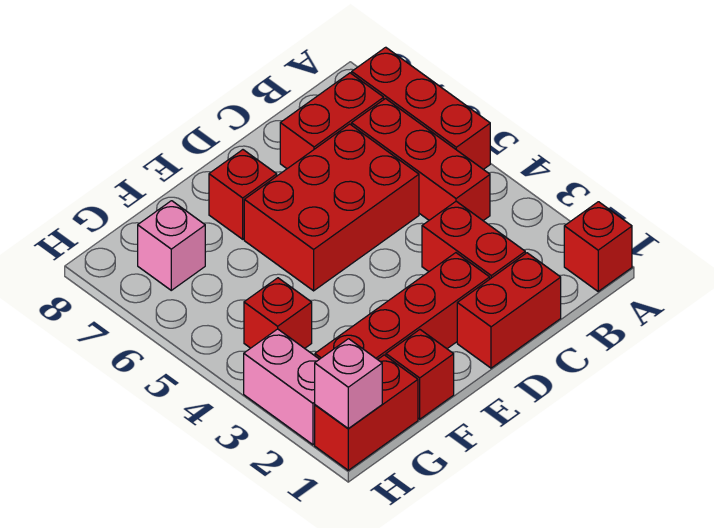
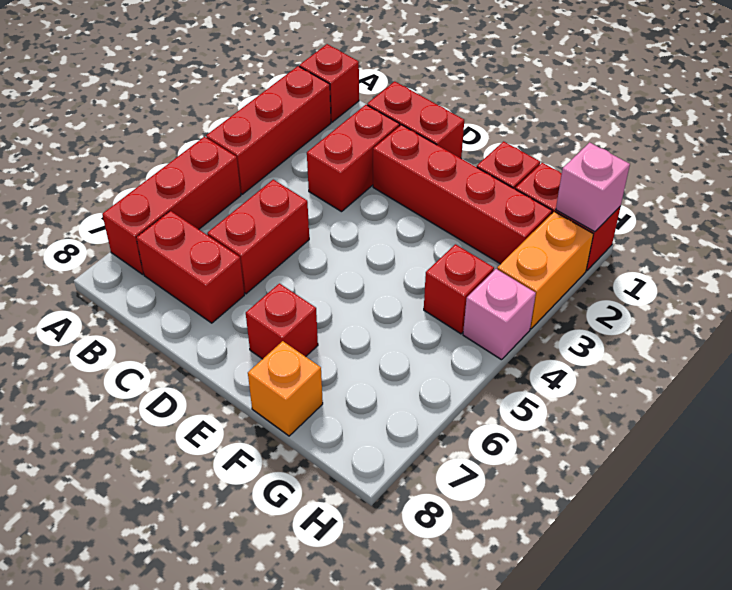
red brick B4:B6 level 1 -> red brick A2:A4 level 1
red brick C5:E6 level 1 -> red brick C5:C6 level 1
none -> orange brick F8 level 1
pink brick G7 level 1 -> pink brick H4 level 1
pink brick H2:H3 level 1 -> orange brick H2:H3 level 1

